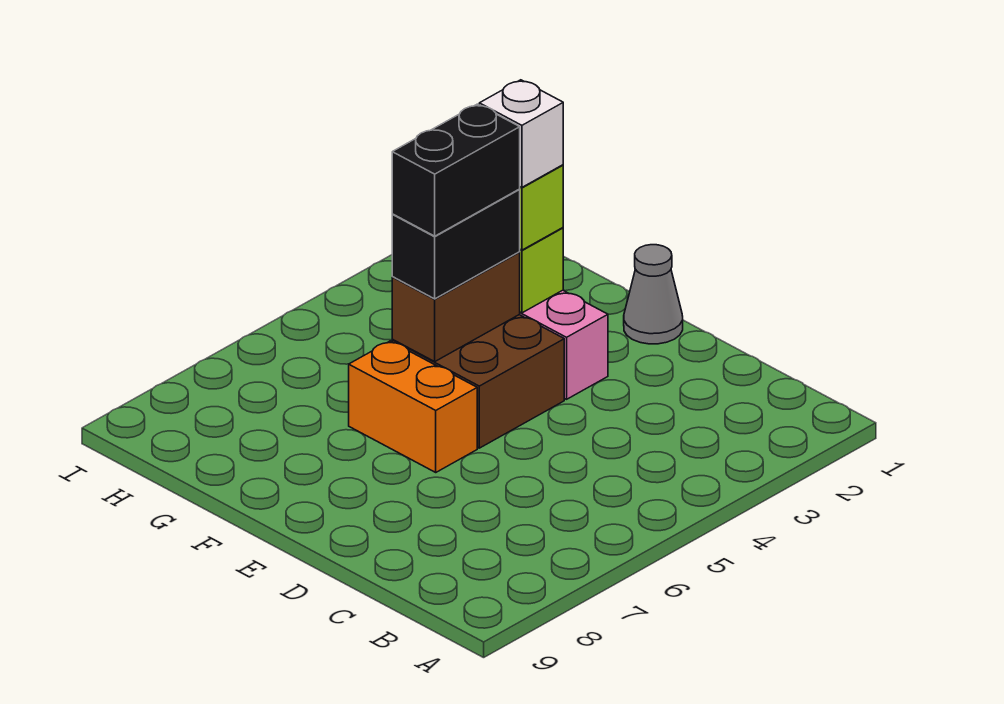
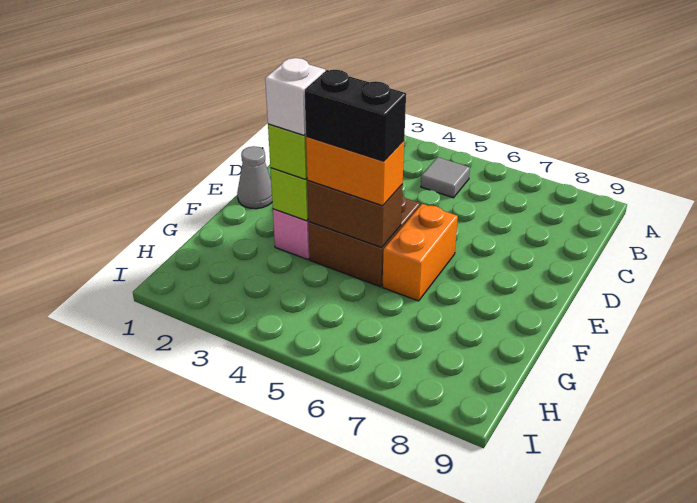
none -> grey tile B5 level 1
black brick F4:F5 level 3 -> orange brick F4:F5 level 3

